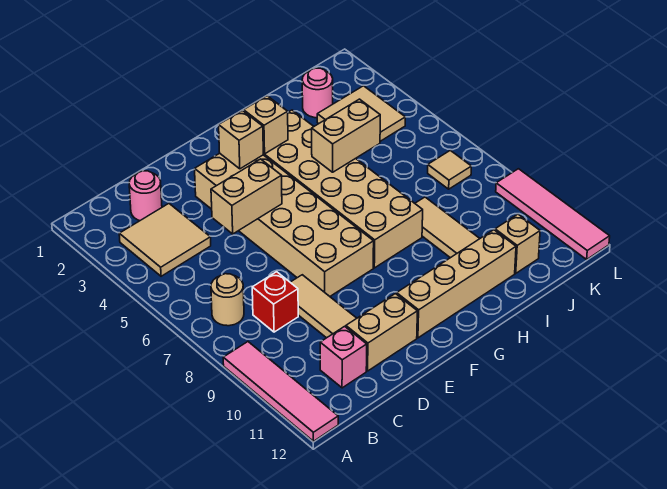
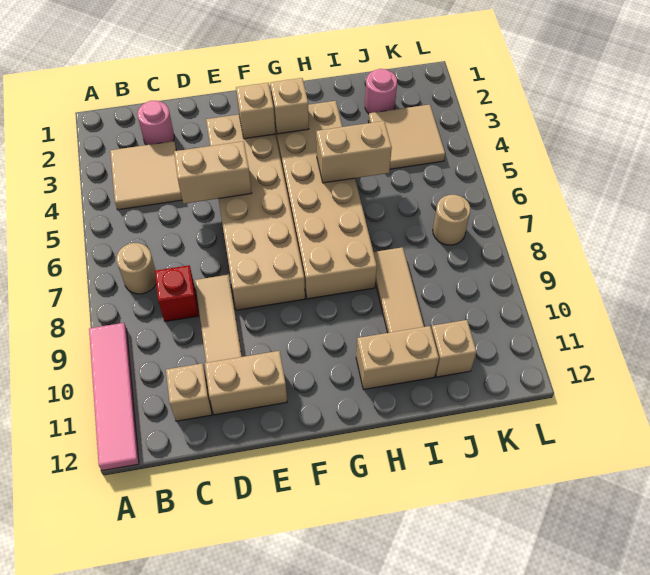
pink brick C11 level 1 -> tan brick C11 level 1
tan brick F11:I11 level 1 -> tan brick H11:I11 level 1
tan tile K7 level 1 -> tan round brick K7 level 1
pink tile L9:L12 level 1 -> none

